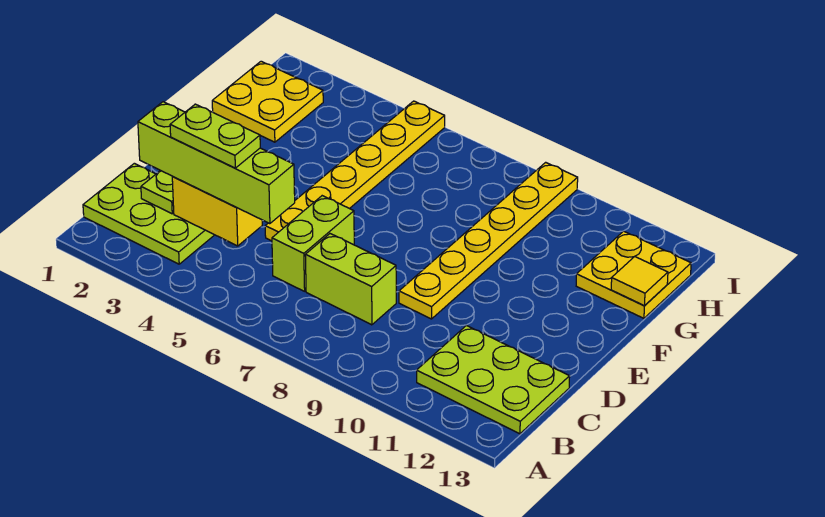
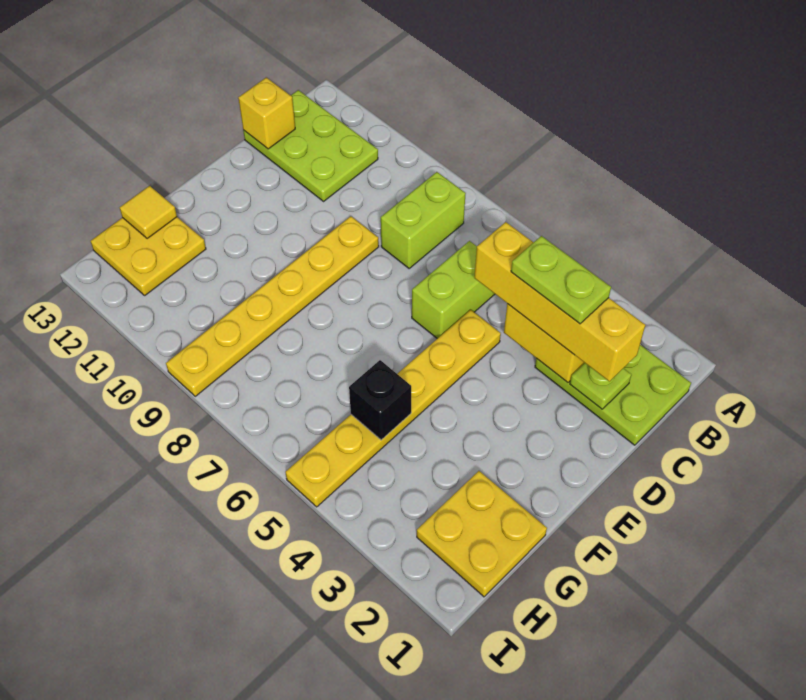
lime brick C2:C5 level 3 -> yellow brick C2:C5 level 3
lime brick C7:C8 level 1 -> lime brick B8:C8 level 1
none -> yellow brick C13 level 2
none -> black brick G5 level 2

